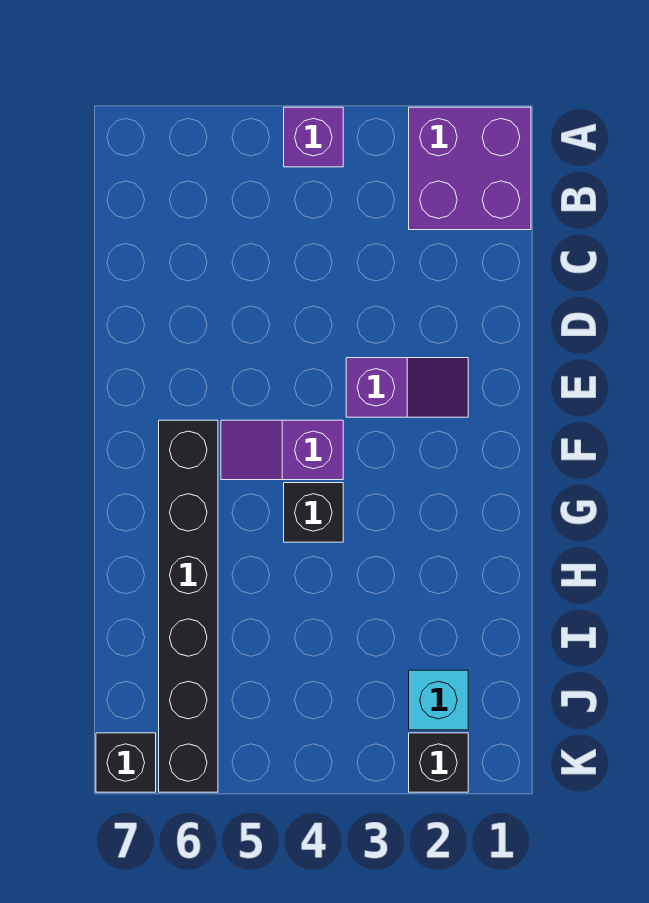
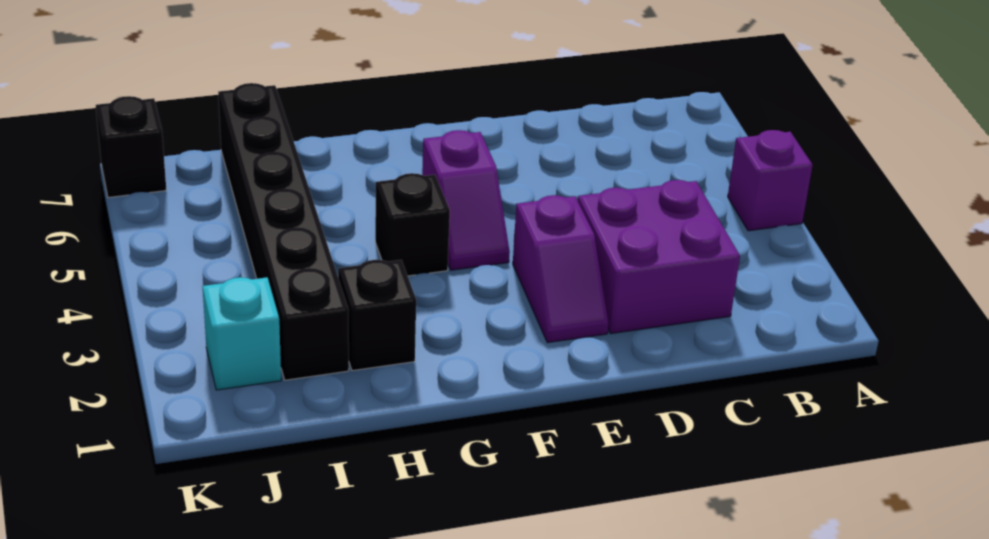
purple brick A1:B2 level 1 -> purple brick C2:D3 level 1
purple slope F4:F5 level 1 top 4 -> purple slope F4:F5 level 1 top 5
black brick F6:K6 level 1 -> black brick I2:I7 level 1
black brick K2 level 1 -> black brick H2 level 1

